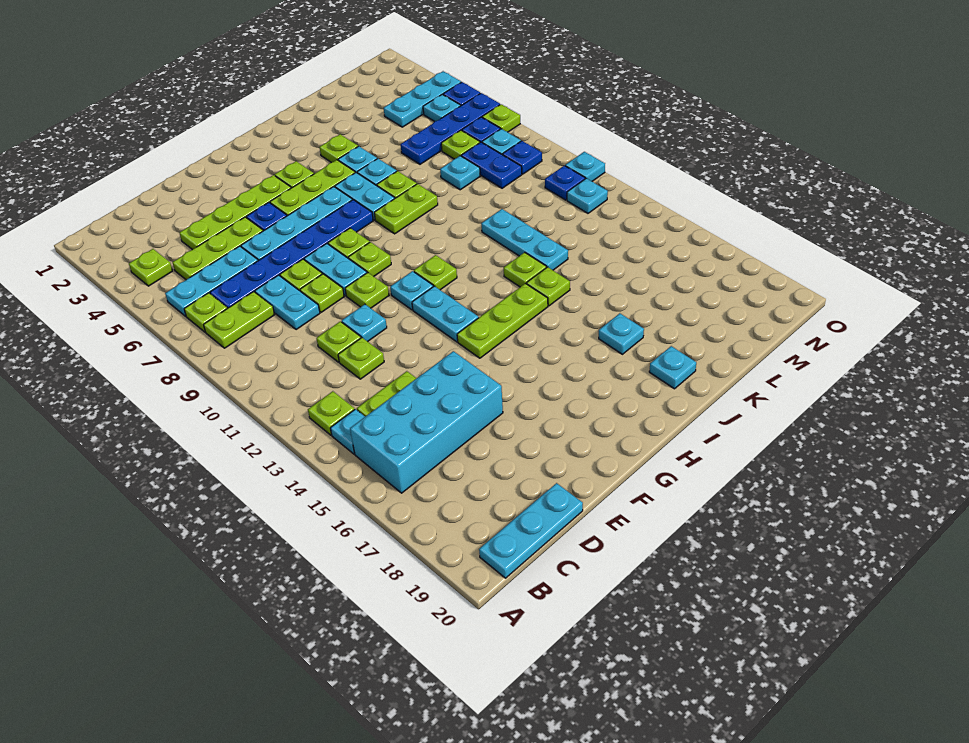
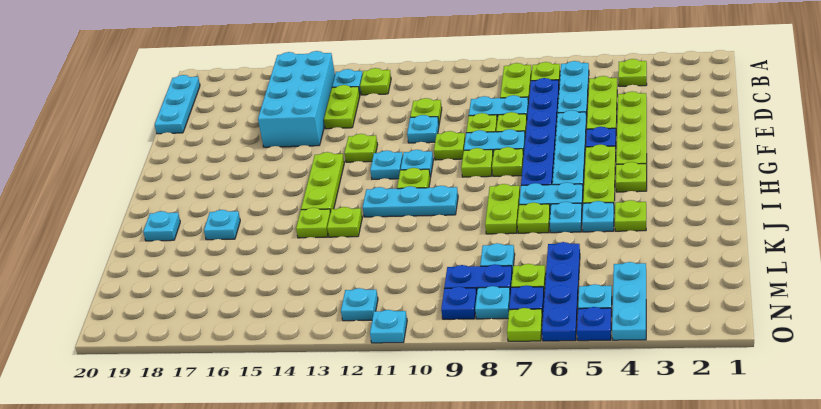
lime plate D12 level 1 -> lime plate F13 level 1
cyan plate G12:G13 level 1 -> cyan plate G12 level 1
cyan plate K11:K13 level 1 -> cyan plate I10:I12 level 1
blue plate N11 level 1 -> none

